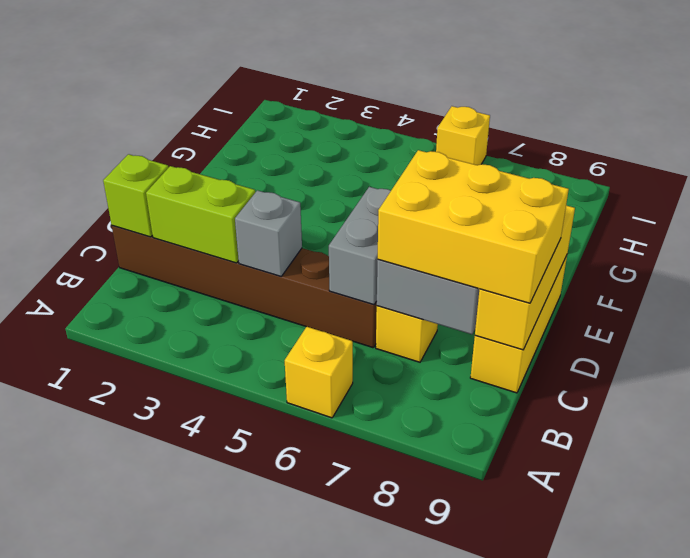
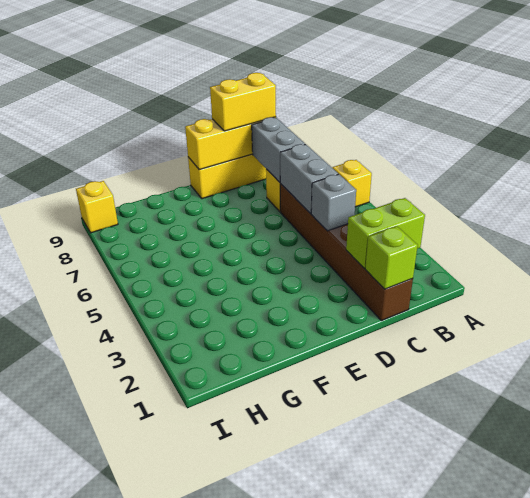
lime brick C2:C3 level 2 -> lime brick B2:C2 level 2
grey brick C6:D6 level 2 -> grey brick C5:C6 level 2
yellow brick C7:D9 level 3 -> yellow brick C9:D9 level 3
yellow brick I6 level 1 -> yellow brick I9 level 1

